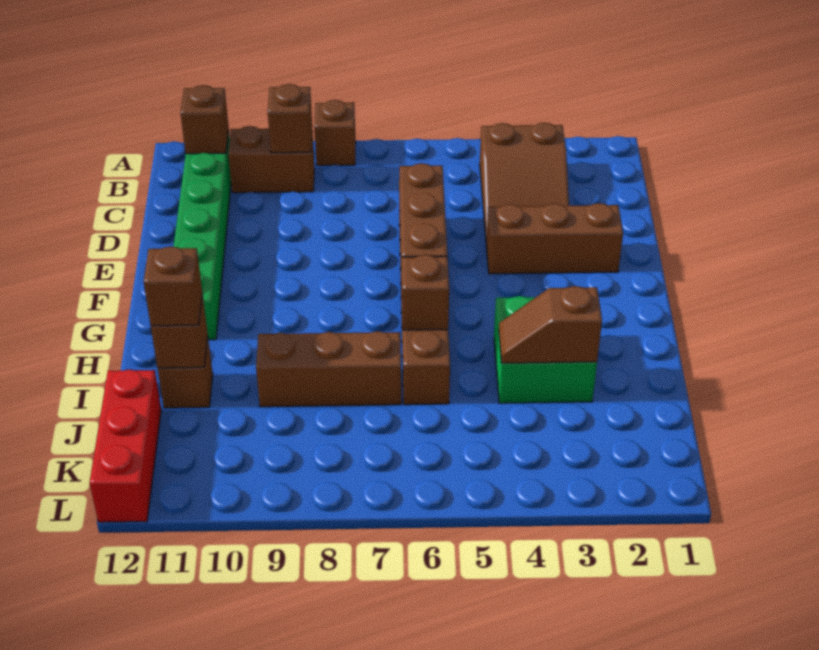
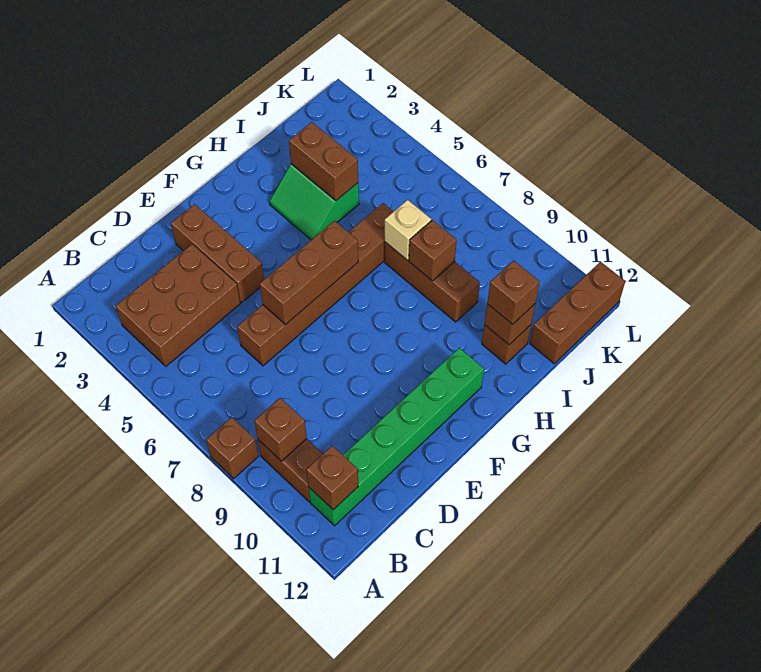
brown slope B3:D4 level 1 top B -> brown brick B3:D4 level 1
green brick H3:I4 level 1 -> green slope H3:I4 level 1 top I
brown brick H6 level 2 -> brown brick I8 level 2
brown slope I3:I4 level 2 top 3 -> brown brick I3:I4 level 2
none -> tan brick I7 level 2
red brick J12:L12 level 1 -> brown brick J12:L12 level 1

